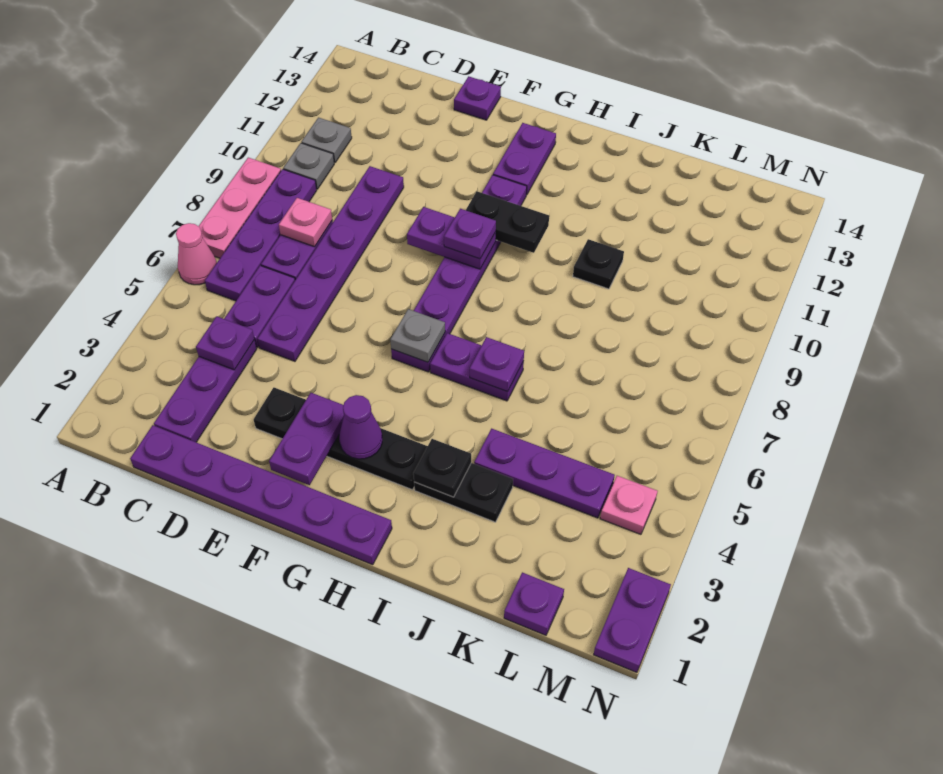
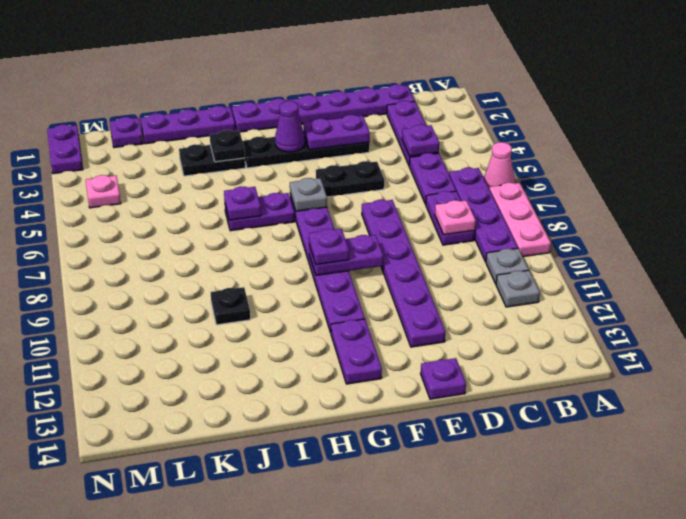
purple plate D5:D10 level 1 -> purple plate E7:E12 level 1
purple plate F2:F3 level 2 -> purple plate E3:F3 level 2
black plate G10:H10 level 2 -> black plate E5:F5 level 1
purple plate J4:L4 level 1 -> purple plate I1:K1 level 1

